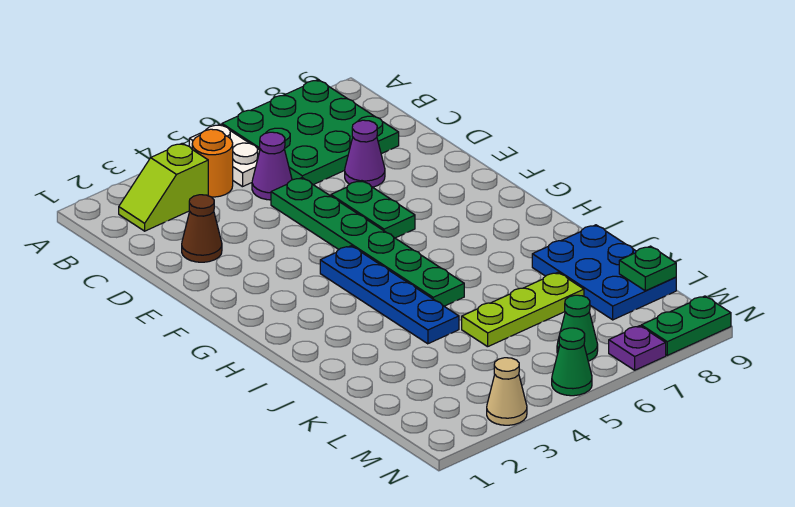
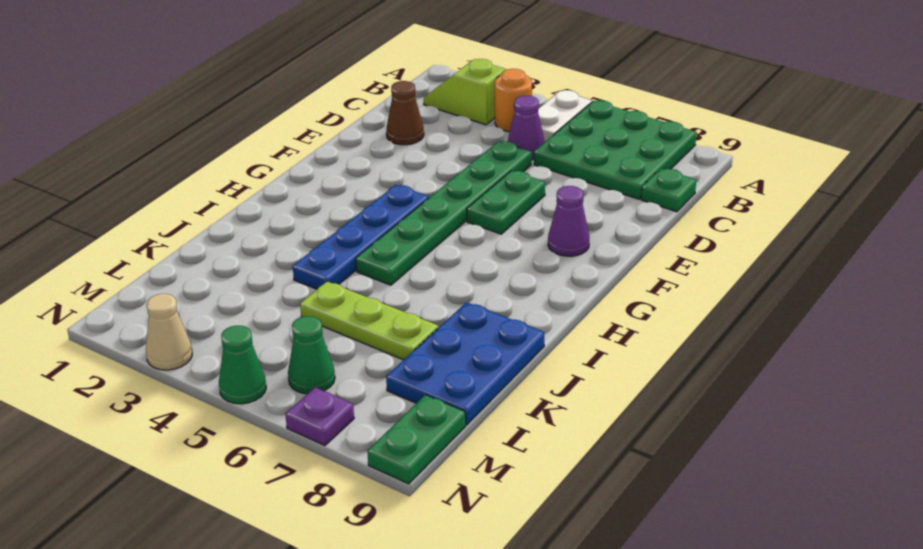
purple cone D7 level 1 -> purple cone F8 level 1
green plate L9 level 2 -> green plate C9 level 1
green plate N8:N9 level 1 -> green plate M9:N9 level 1

